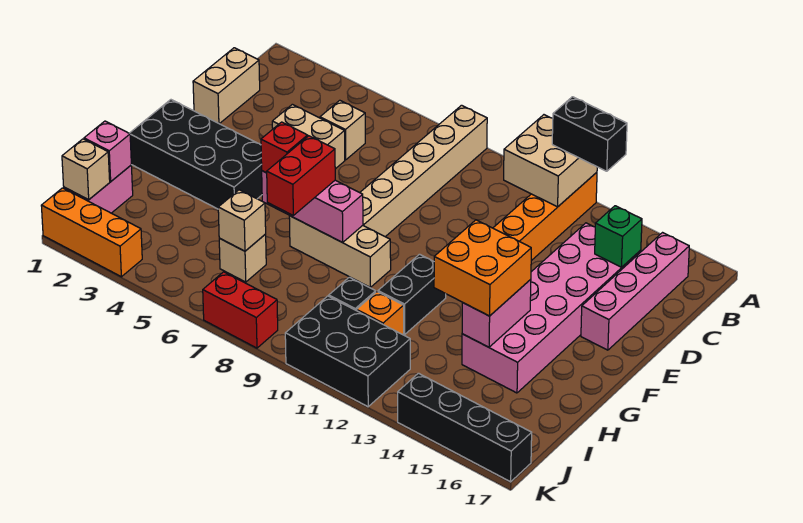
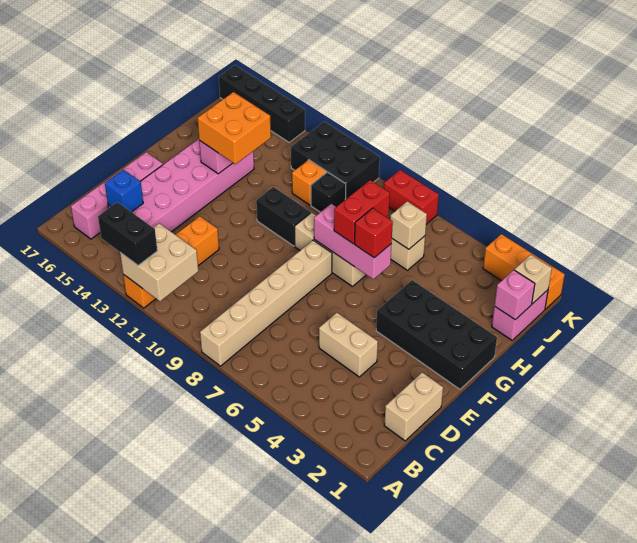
tan brick C5 level 1 -> none
green brick C15 level 2 -> blue brick C15 level 2
black brick G11:H11 level 1 -> black brick G10:G11 level 1

